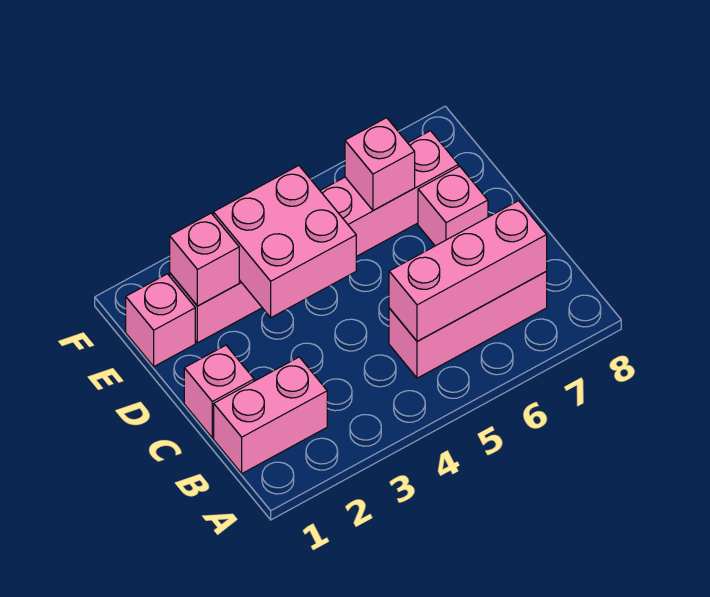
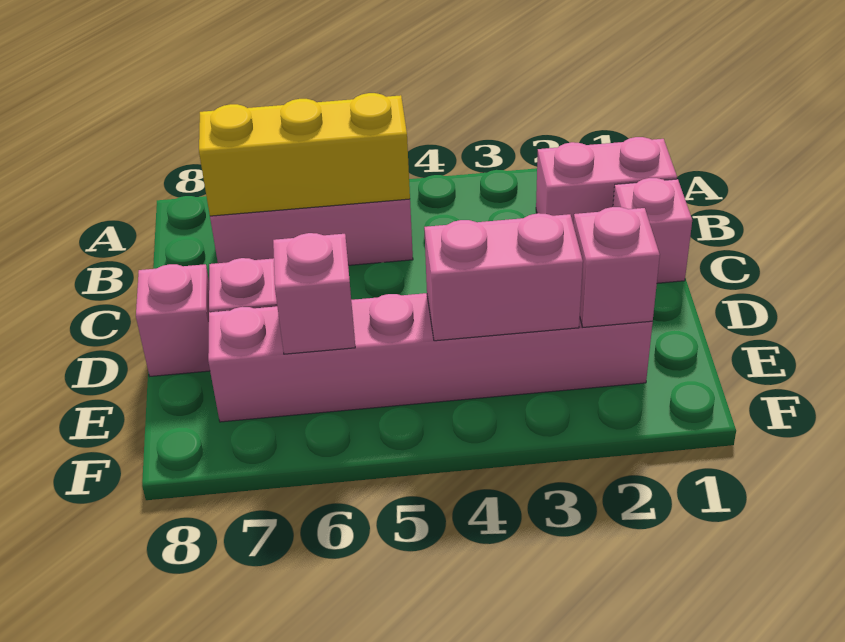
pink brick B5:B7 level 2 -> yellow brick B5:B7 level 2
pink brick D3:E4 level 2 -> pink brick E3:E4 level 2
pink brick E1 level 1 -> pink brick D8 level 1

